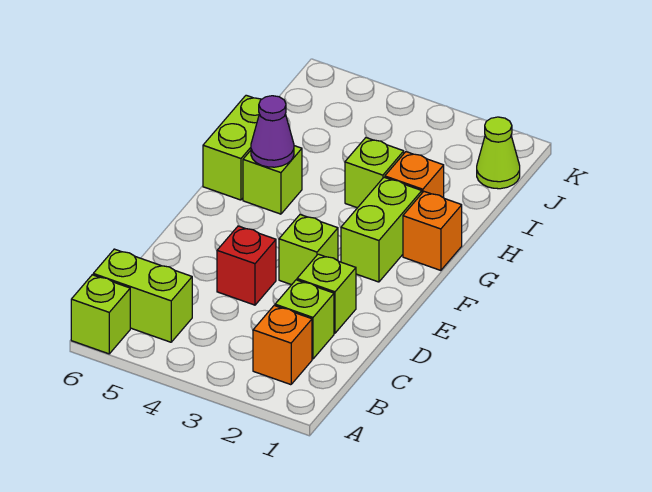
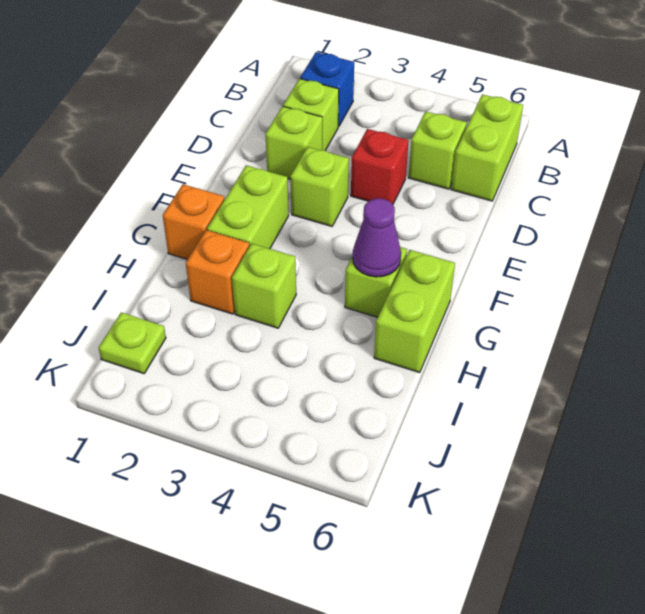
lime brick A6 level 1 -> lime brick C5 level 1
orange brick B2 level 1 -> blue brick B2 level 1
lime brick B5:B6 level 1 -> lime brick B6:C6 level 1
lime cone J1 level 1 -> lime plate J1 level 1

